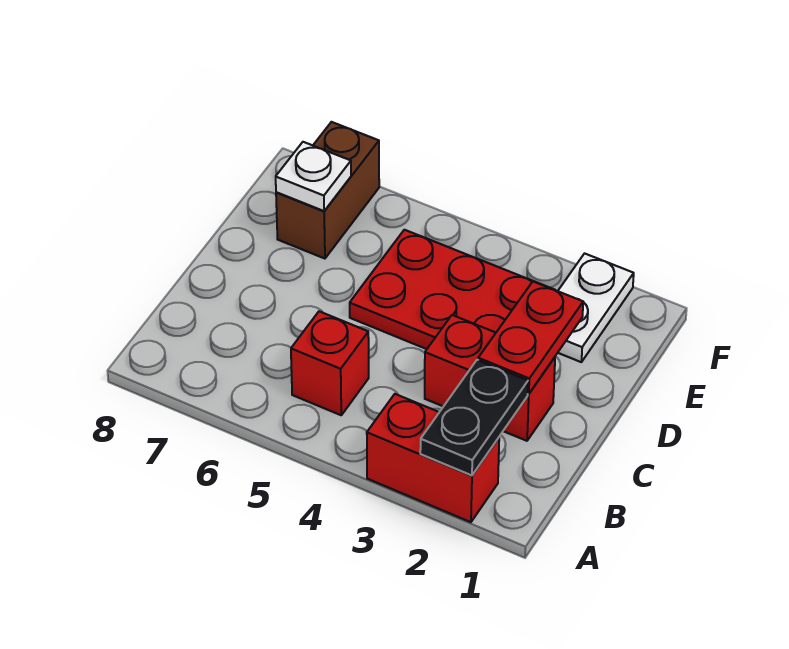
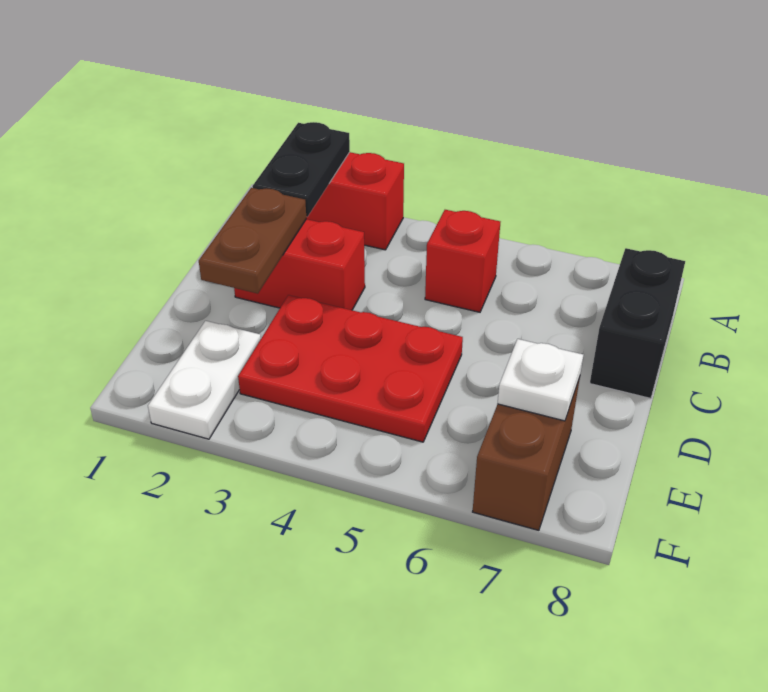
none -> black brick B8:C8 level 1
red plate C2:D2 level 2 -> brown plate C2:D2 level 2

